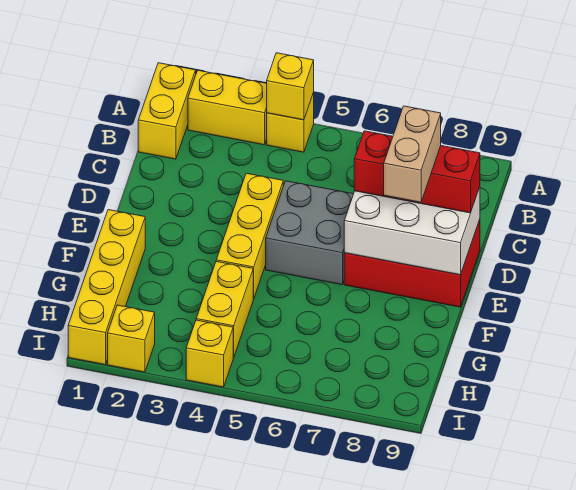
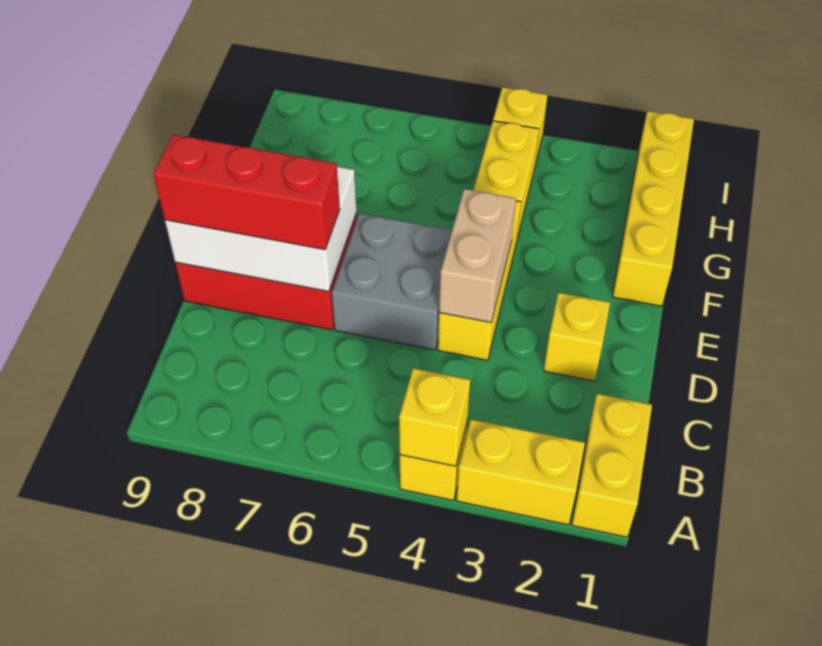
tan brick D8:E8 level 4 -> tan brick D4:E4 level 2
yellow brick I2 level 1 -> yellow brick D2 level 1

